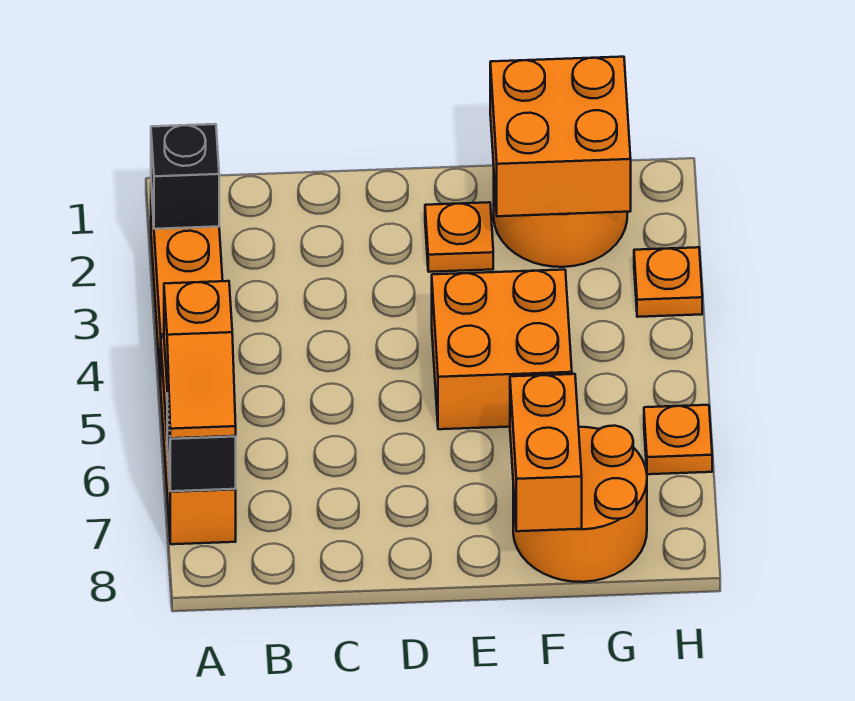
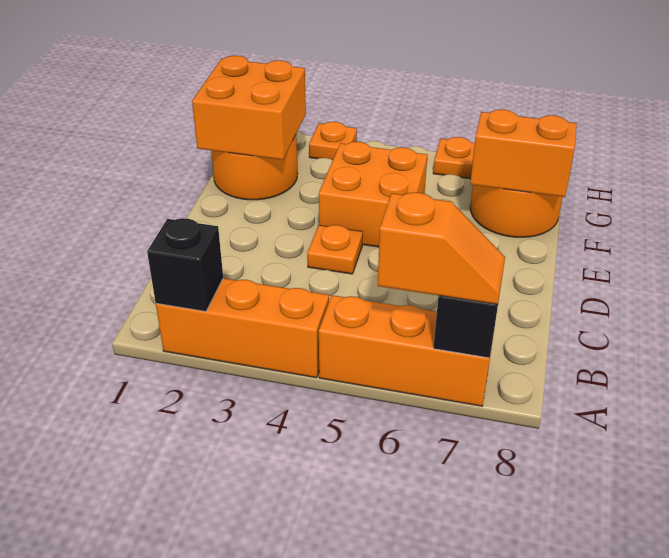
orange plate E2 level 1 -> orange plate D4 level 1

